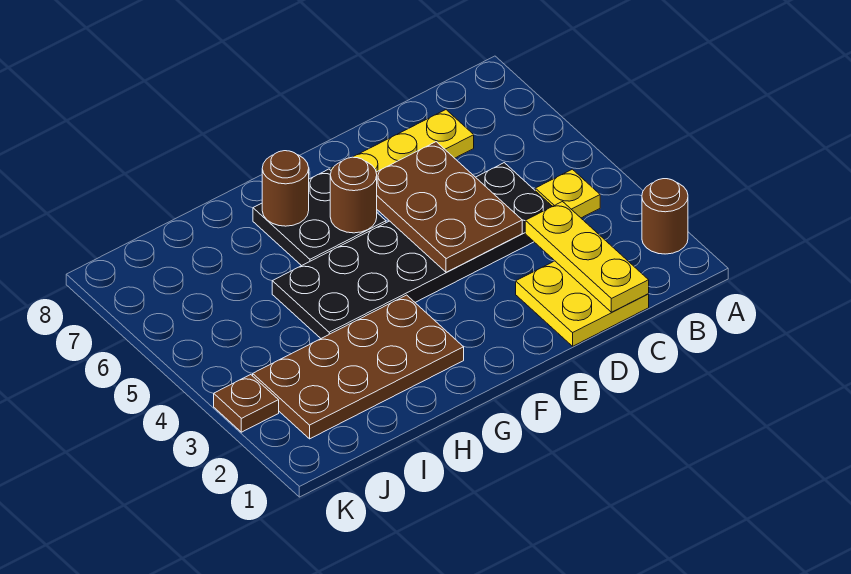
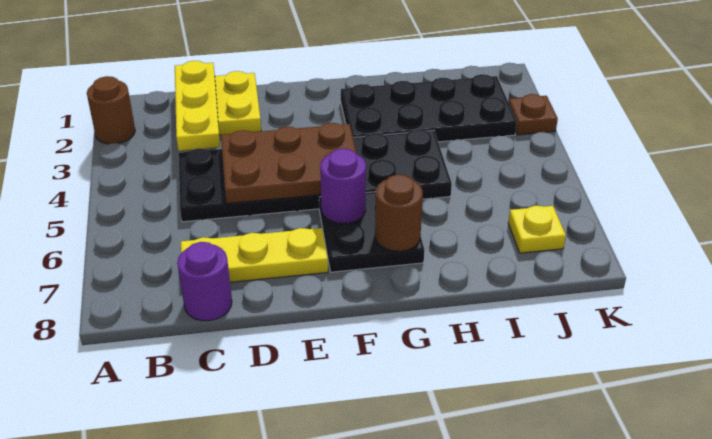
yellow plate B4 level 1 -> yellow plate J7 level 1
none -> purple round brick C8 level 1
brown plate D4:E6 level 2 -> brown plate D4:F5 level 2
brown round brick F6 level 2 -> purple round brick F6 level 2
brown plate G2:J3 level 1 -> black plate G2:J3 level 1

